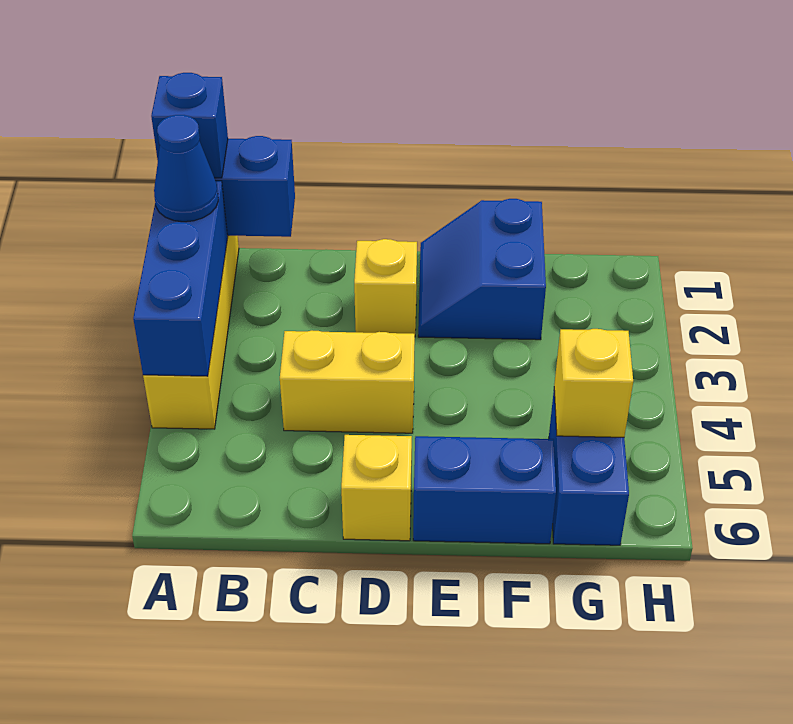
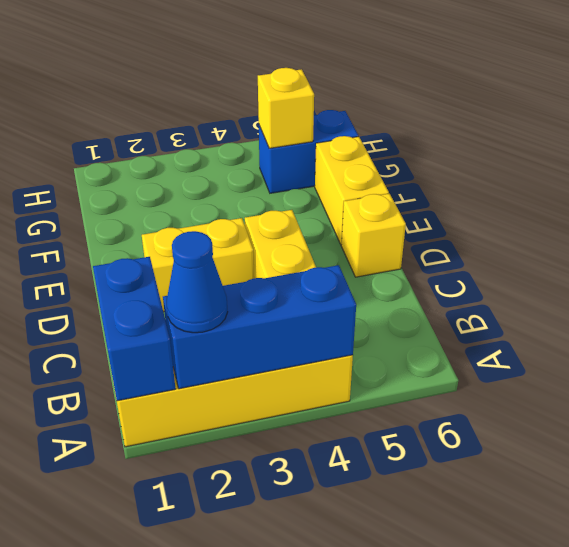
blue brick A1 level 3 -> none
yellow brick D2 level 1 -> yellow brick D2:D3 level 1
blue slope E1:F2 level 1 top F -> none
blue brick E6:F6 level 1 -> yellow brick E6:F6 level 1

